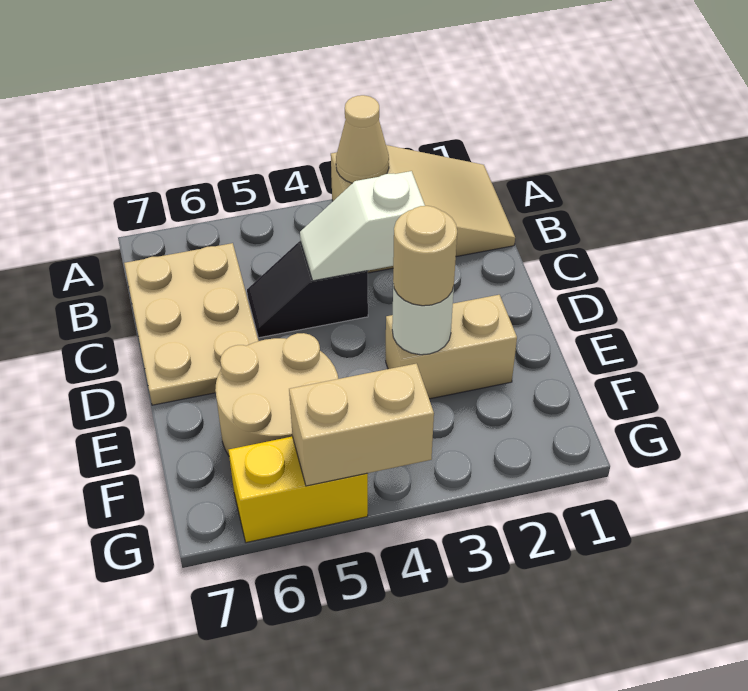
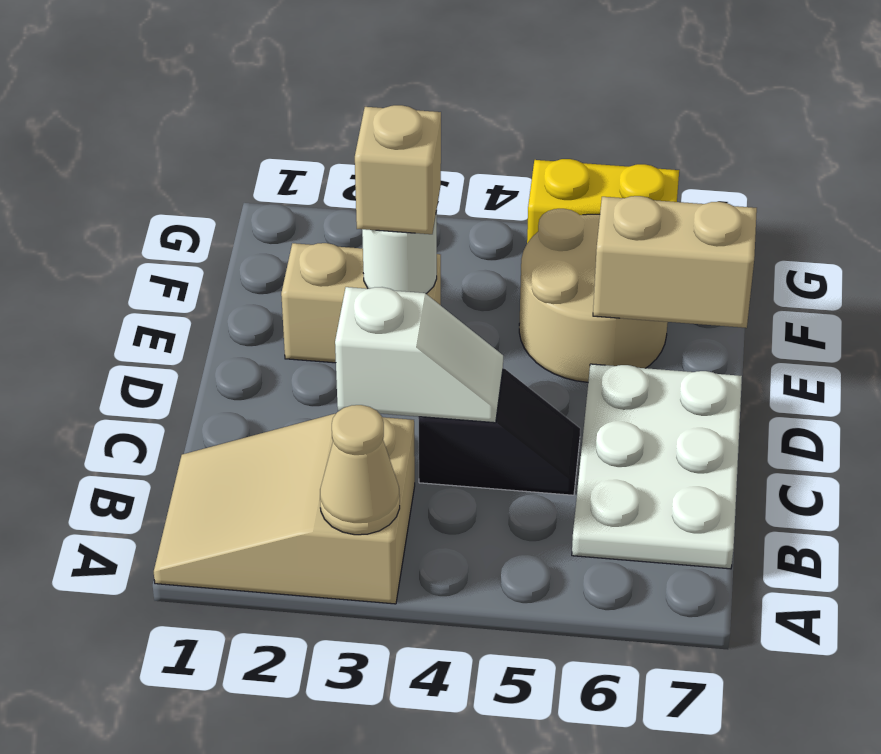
tan plate B6:D7 level 1 -> white plate B6:D7 level 1
tan round brick E3 level 3 -> tan brick E3 level 3
tan brick G4:G5 level 2 -> tan brick E6:E7 level 2

